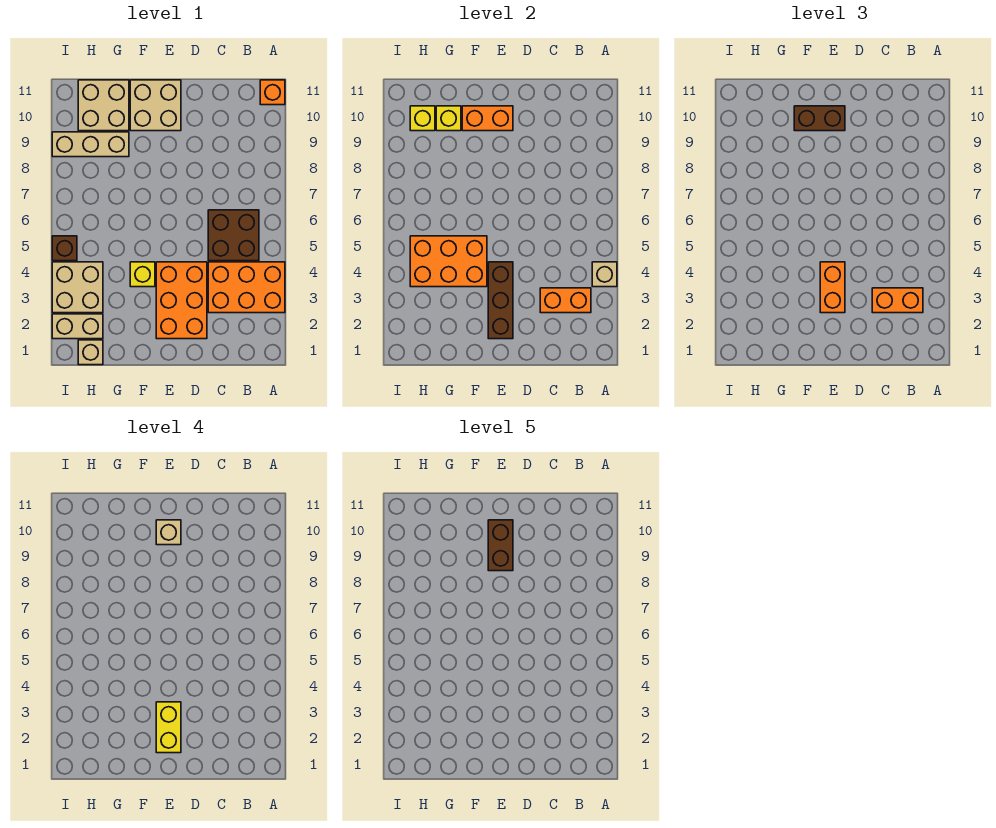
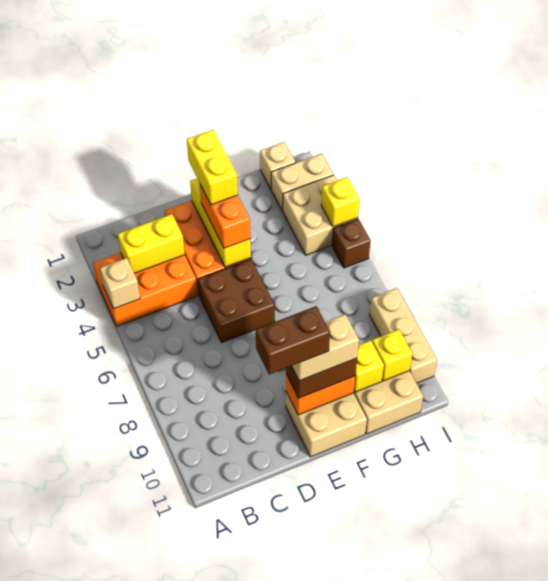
orange brick A11 level 1 -> none
orange brick B3:C3 level 2 -> yellow brick B3:C3 level 2
orange brick B3:C3 level 3 -> none
brown brick B5:C6 level 1 -> brown brick D5:E6 level 1
brown brick E2:E4 level 2 -> yellow brick E2:E4 level 2
brown brick E9:E10 level 5 -> brown brick D10:E10 level 5
tan brick E10 level 4 -> tan brick E10:F10 level 4
yellow brick F4 level 1 -> yellow brick I4 level 2
orange brick F4:H5 level 2 -> none
tan brick G9:I9 level 1 -> tan brick I8:I10 level 1

